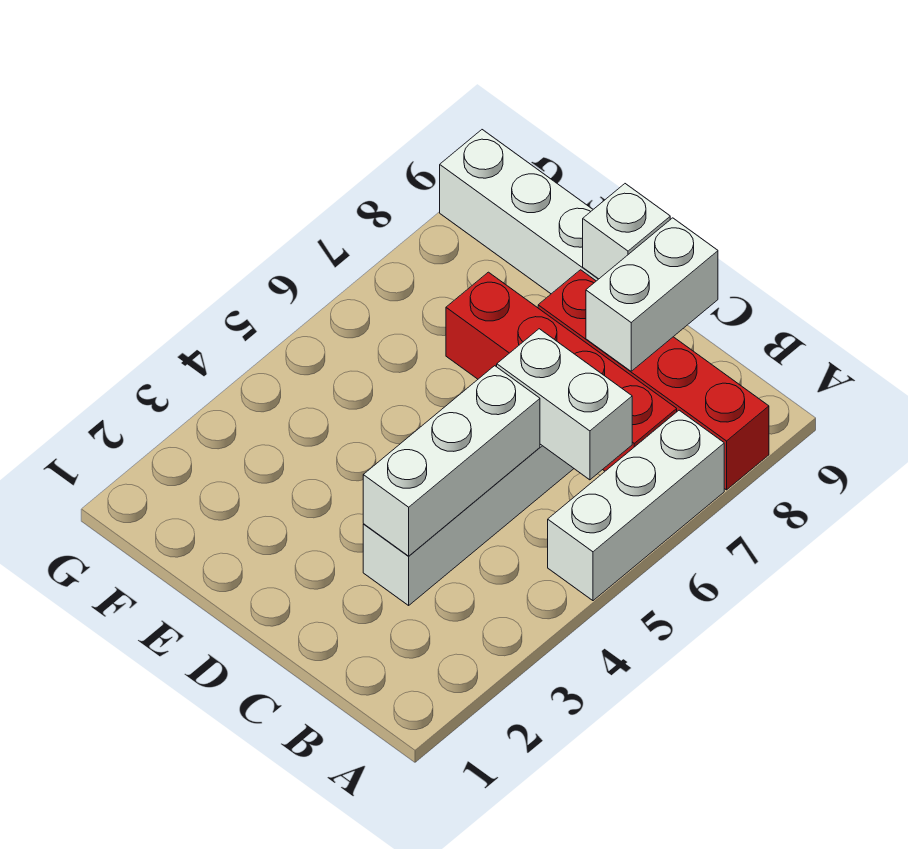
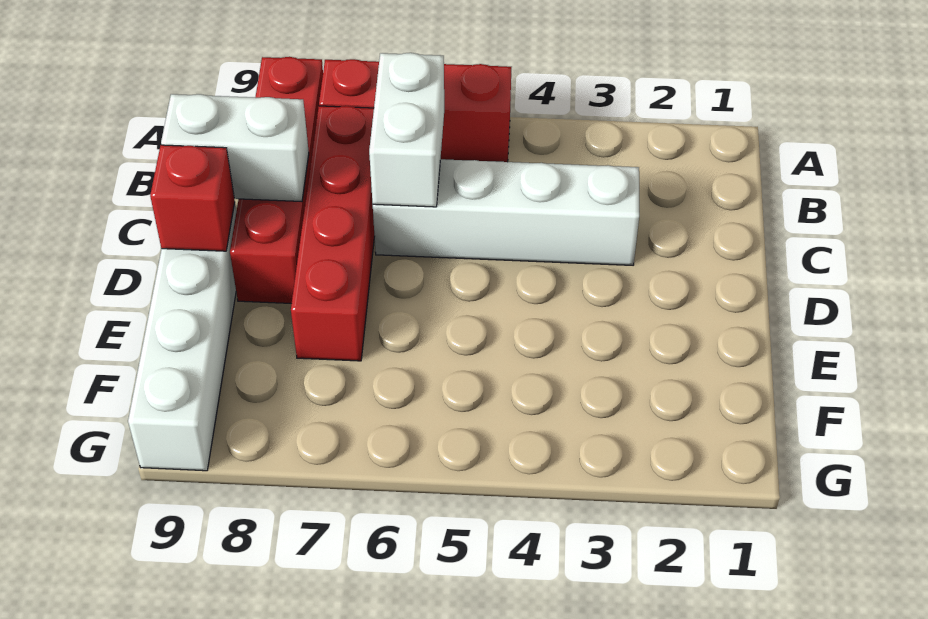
white brick A5:A7 level 1 -> red brick A5:A7 level 1
white brick C3:C5 level 2 -> none
white brick D9 level 2 -> red brick D9 level 2

